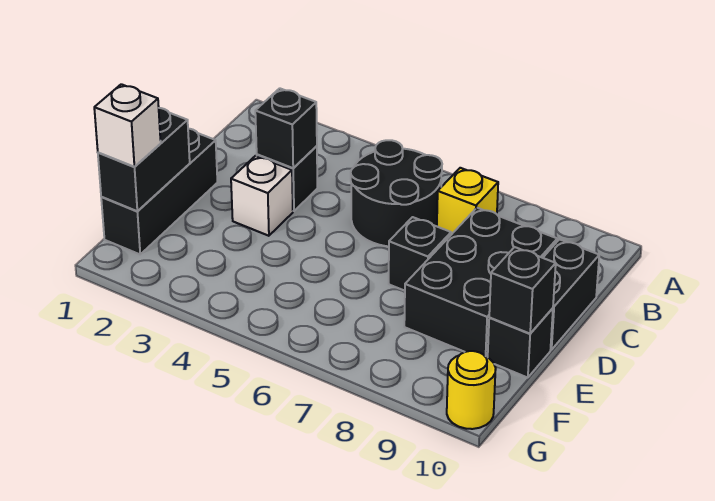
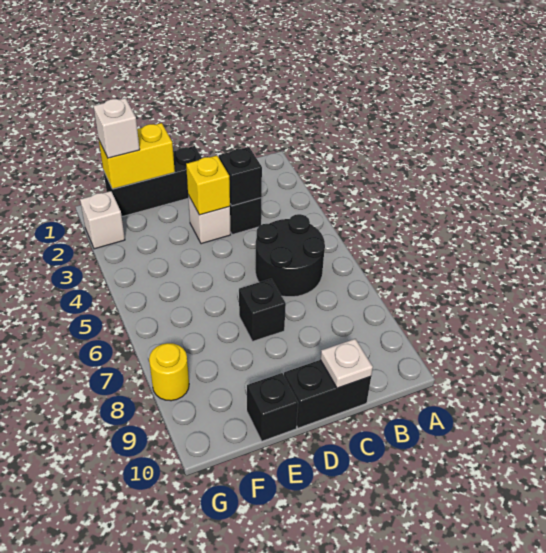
yellow brick B7 level 1 -> yellow brick D3 level 2
black brick C8:E9 level 1 -> none
none -> white plate C10 level 2
black brick E1:F1 level 2 -> yellow brick E1:F1 level 2
black brick E10 level 2 -> none
none -> white brick G2 level 1
yellow round brick G10 level 1 -> yellow round brick G8 level 1

